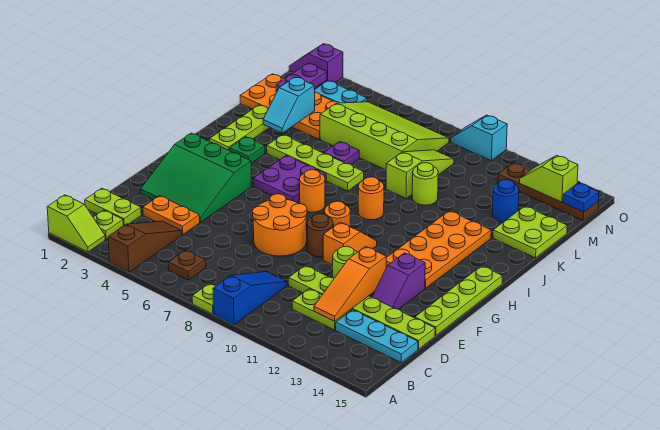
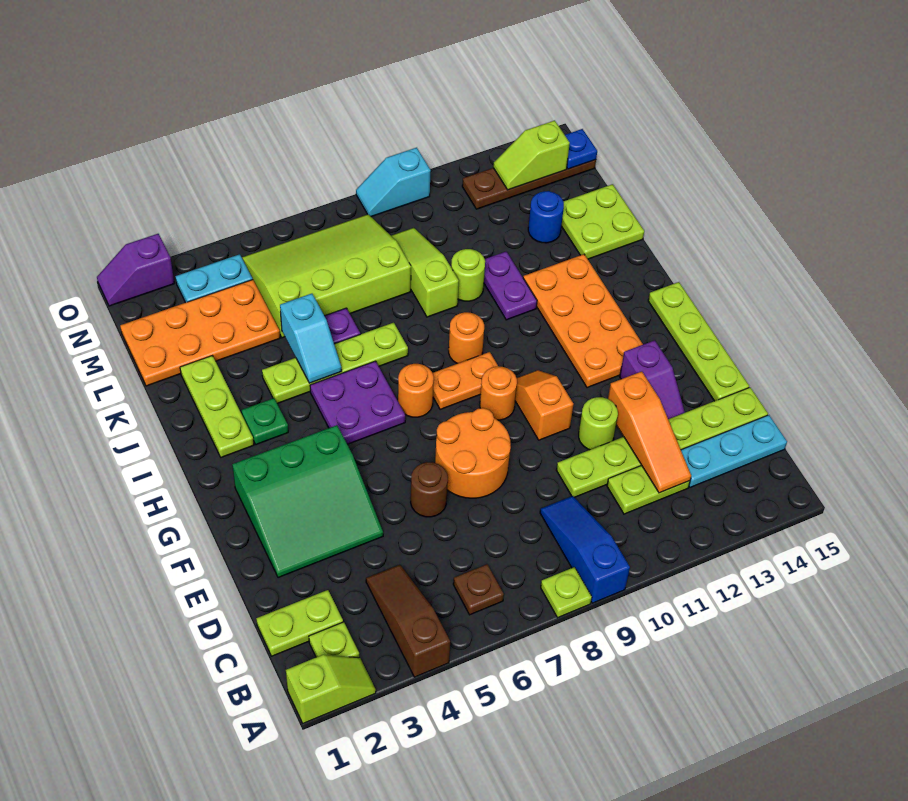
orange plate D3:D4 level 1 -> orange plate H8:H9 level 1
brown round brick F9 level 1 -> brown round brick E6 level 1
cyan slope K3:L3 level 2 top L -> cyan slope J5:K5 level 2 top K
purple plate M2:N2 level 2 -> purple plate J11:K11 level 1

